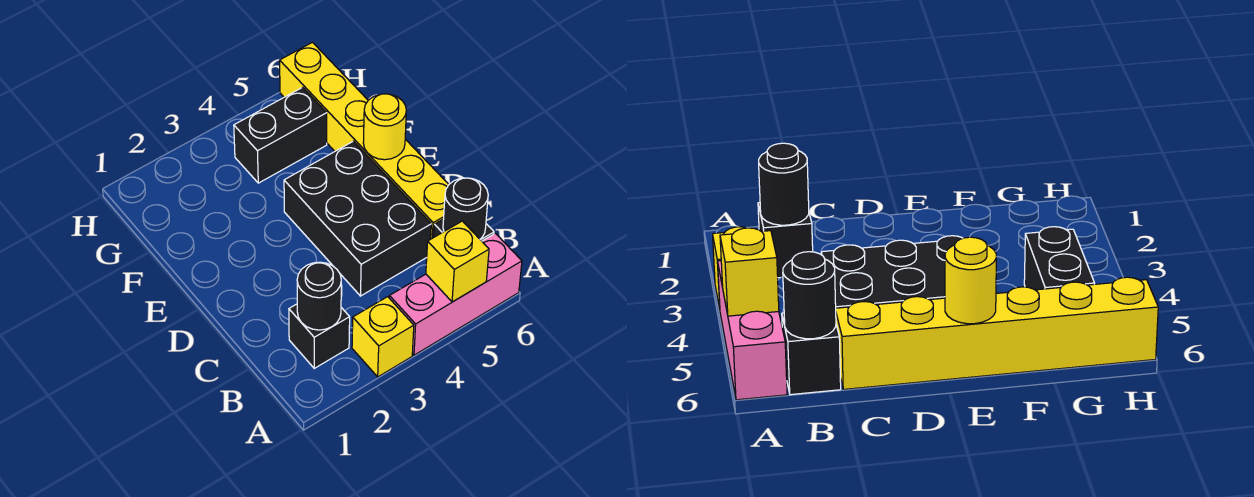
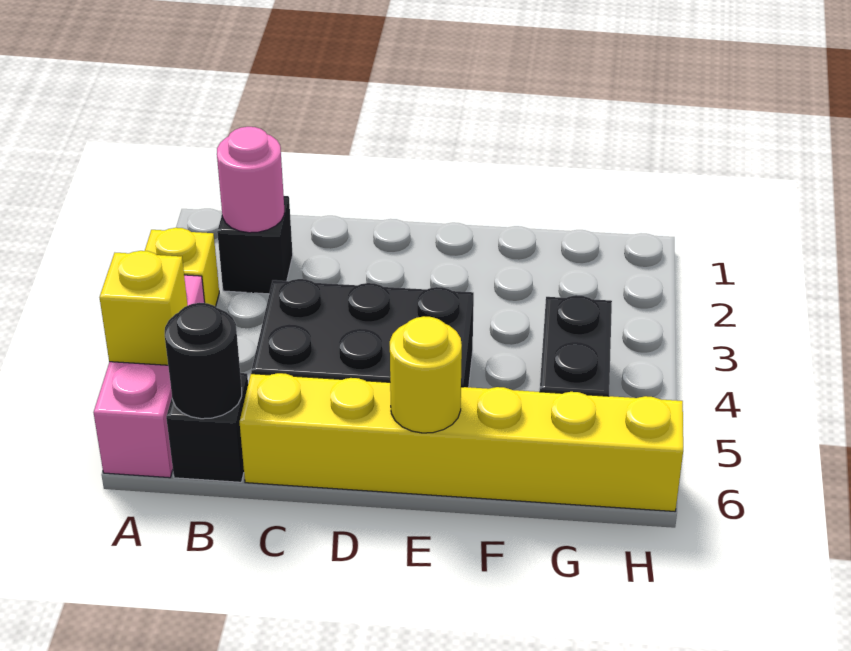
black round brick B2 level 2 -> pink round brick B2 level 2

